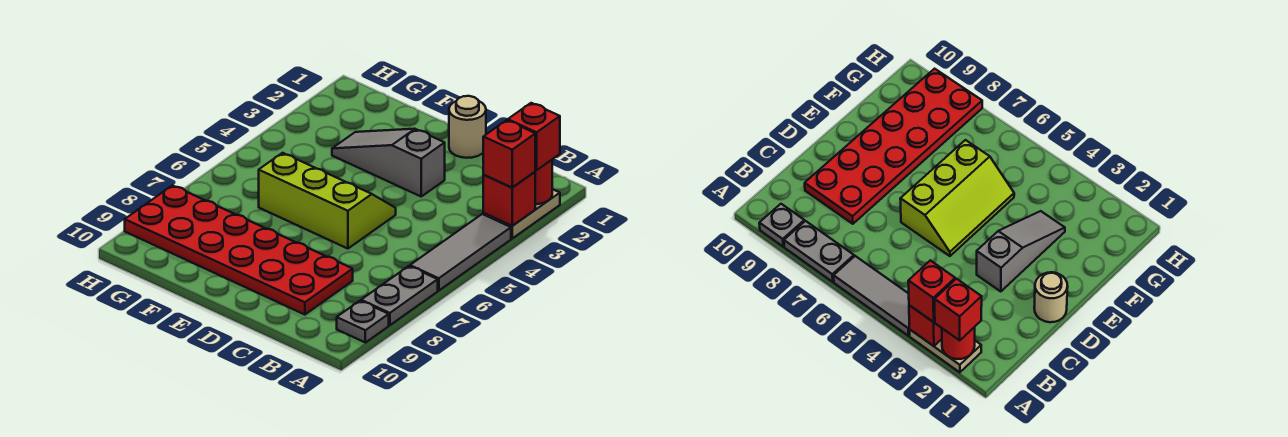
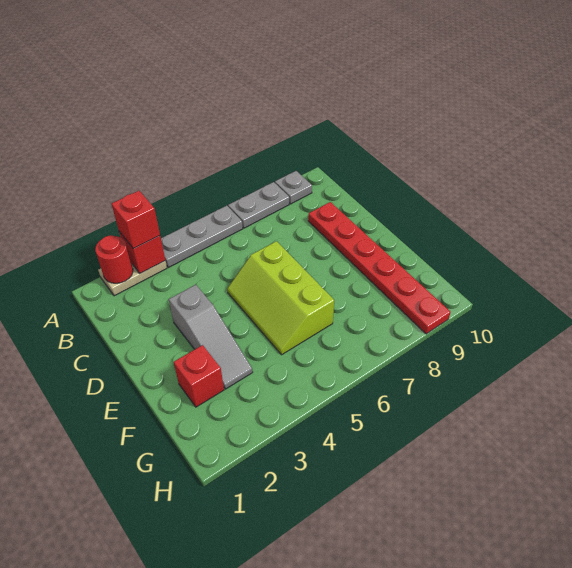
red brick A2 level 3 -> red brick F2 level 1
grey tile A4:A6 level 1 -> grey plate A4:A6 level 1
red plate C8:H9 level 1 -> red plate C9:H9 level 1
tan round brick D1 level 1 -> none

